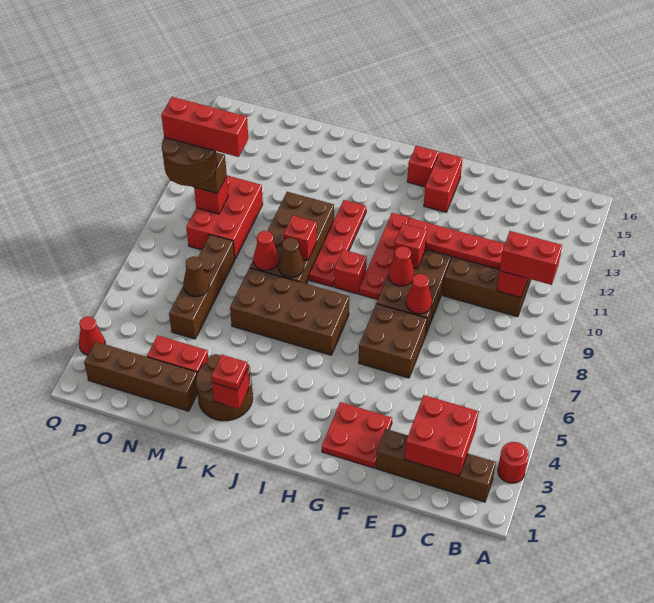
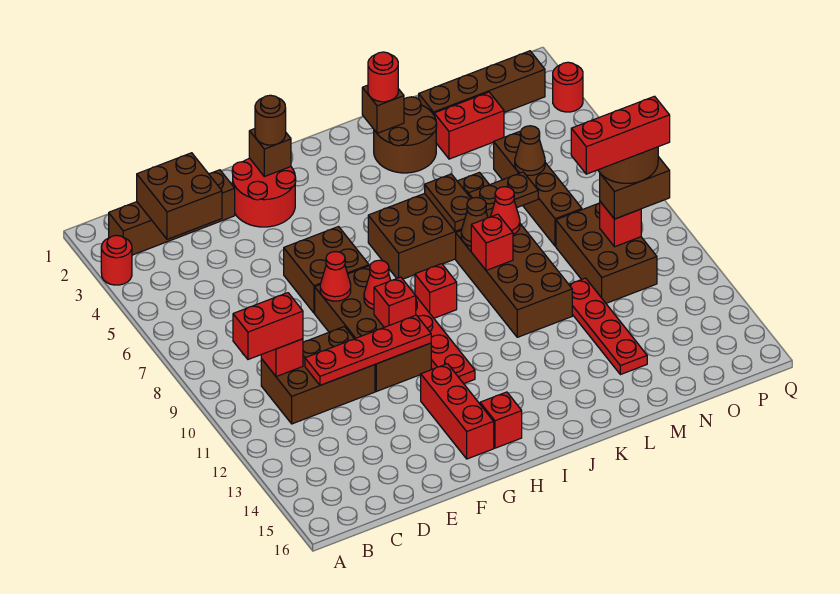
red brick C2:D3 level 2 -> brown brick C2:D3 level 2
red plate F2:G3 level 1 -> red round brick F2:G3 level 1
none -> brown brick G2 level 2
none -> brown round brick G2 level 3
red brick G14:G15 level 1 -> red brick G13:G15 level 1
red plate J9:J12 level 1 -> red plate M11:M14 level 1
red brick K2 level 2 -> brown brick K2 level 2
red plate K2 level 3 -> red round brick K2 level 3
none -> brown plate K6:K7 level 2
none -> brown plate L7:M7 level 2
red brick N9:O11 level 1 -> brown brick N9:O11 level 1
red cone Q3 level 1 -> red round brick Q3 level 1

